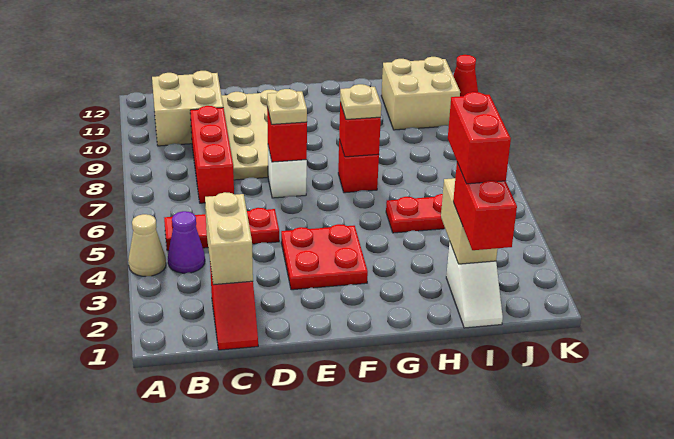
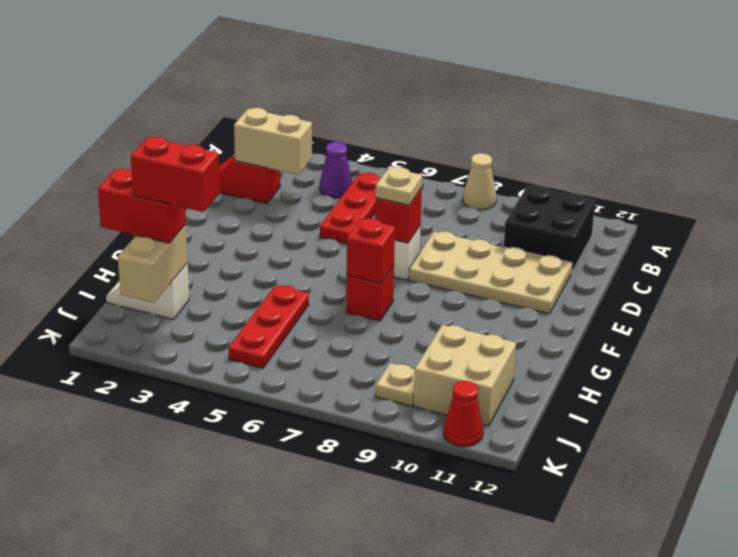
tan cone A4 level 1 -> tan cone A8 level 1
tan brick B10:C11 level 1 -> black brick B10:C11 level 1
red brick C7:C9 level 1 -> none
red plate E3:F4 level 1 -> none
tan plate G7 level 3 -> tan plate J9 level 1
tan brick I2:I3 level 2 -> tan brick I2:J2 level 2

